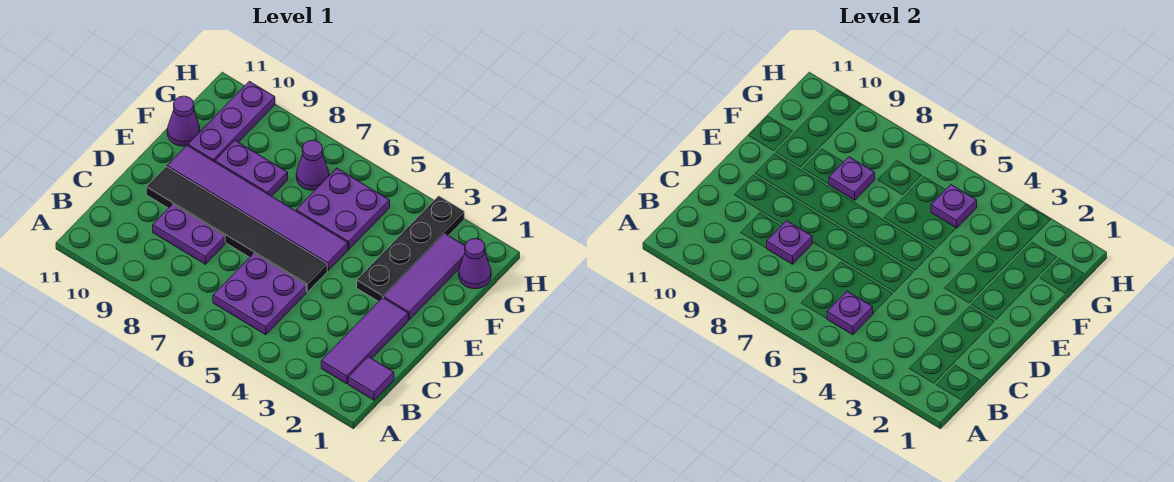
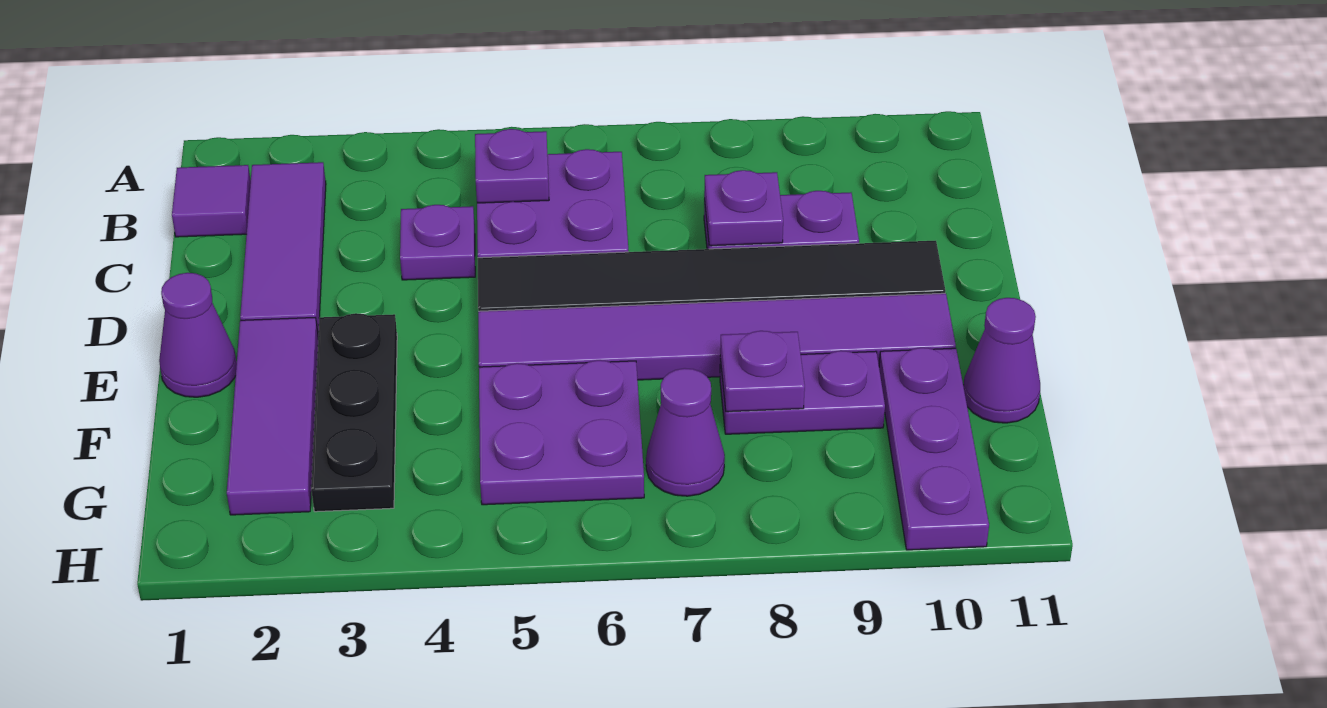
black plate E3:H3 level 1 -> black plate E3:G3 level 1
purple cone G1 level 1 -> purple cone E1 level 1
purple plate G5 level 2 -> purple plate C4 level 1

